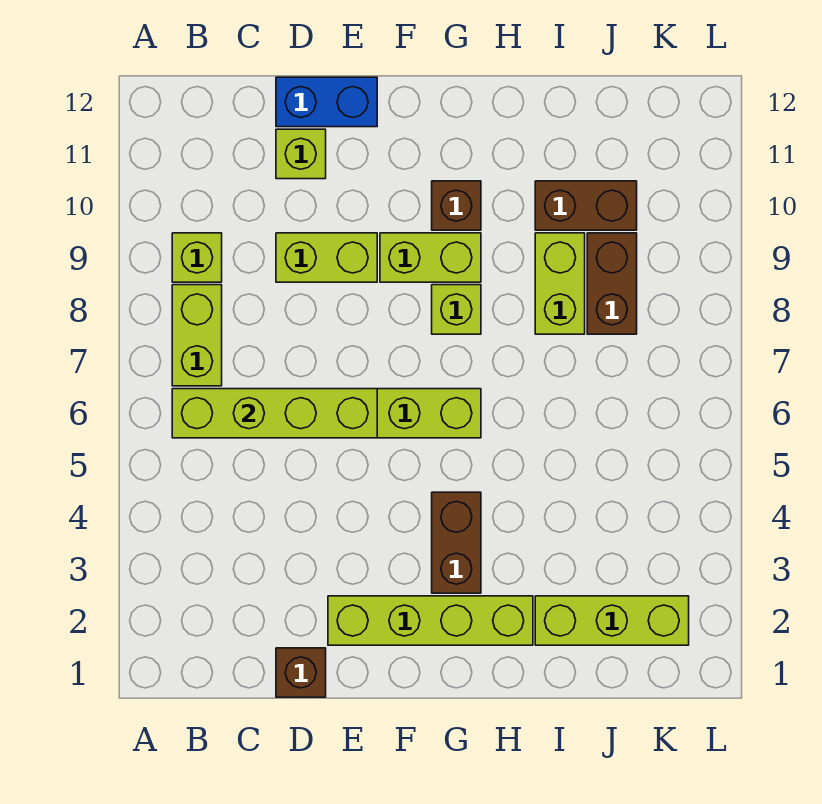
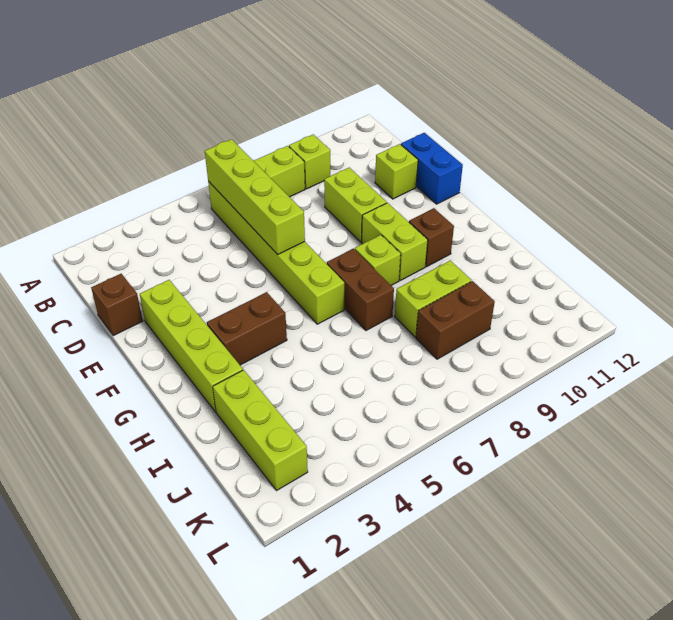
brown brick I10:J10 level 1 -> brown brick G7:H7 level 1

